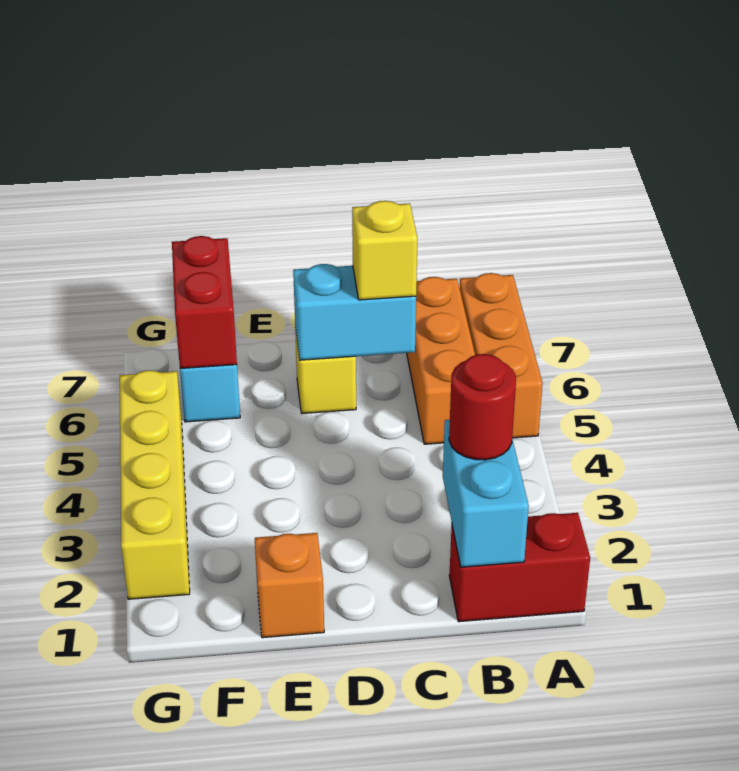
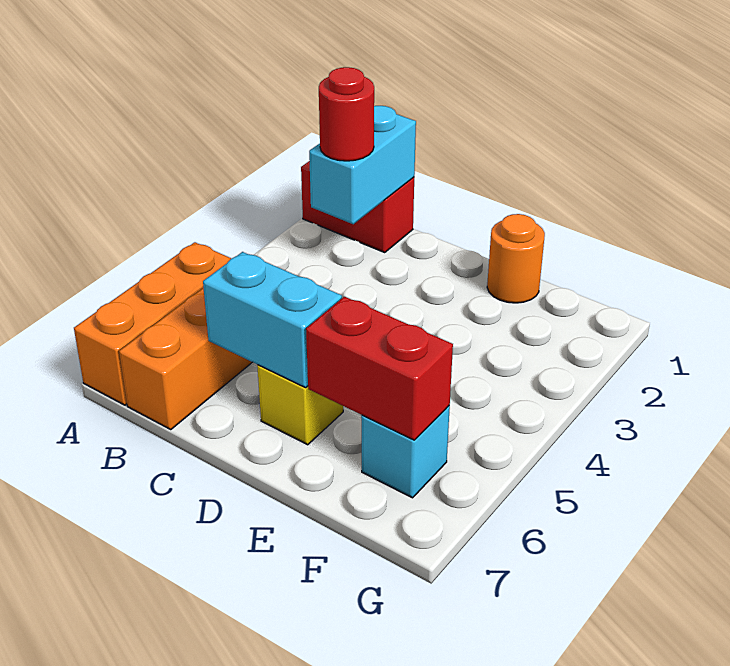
yellow brick C6 level 3 -> none
orange brick E1 level 1 -> orange round brick E1 level 1
red brick F6:F7 level 2 -> red brick E6:F6 level 2
yellow brick G2:G5 level 1 -> none

